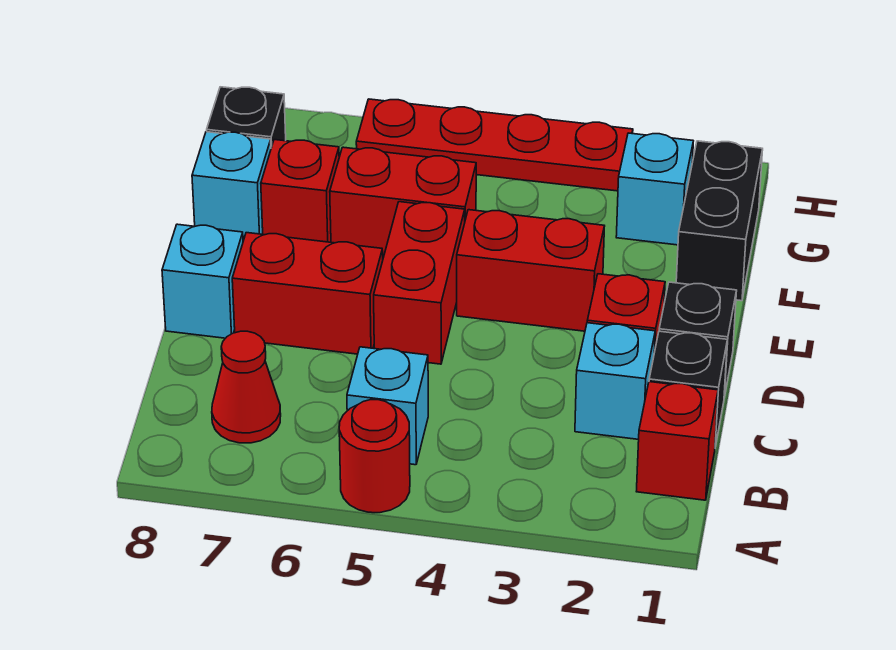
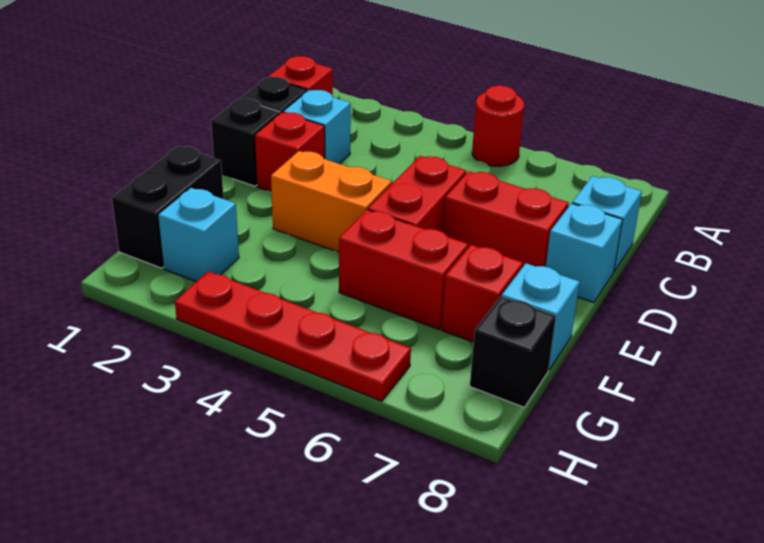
cyan brick B5 level 1 -> cyan brick C8 level 1
red cone B7 level 1 -> none
red brick E3:E4 level 1 -> orange brick E3:E4 level 1

